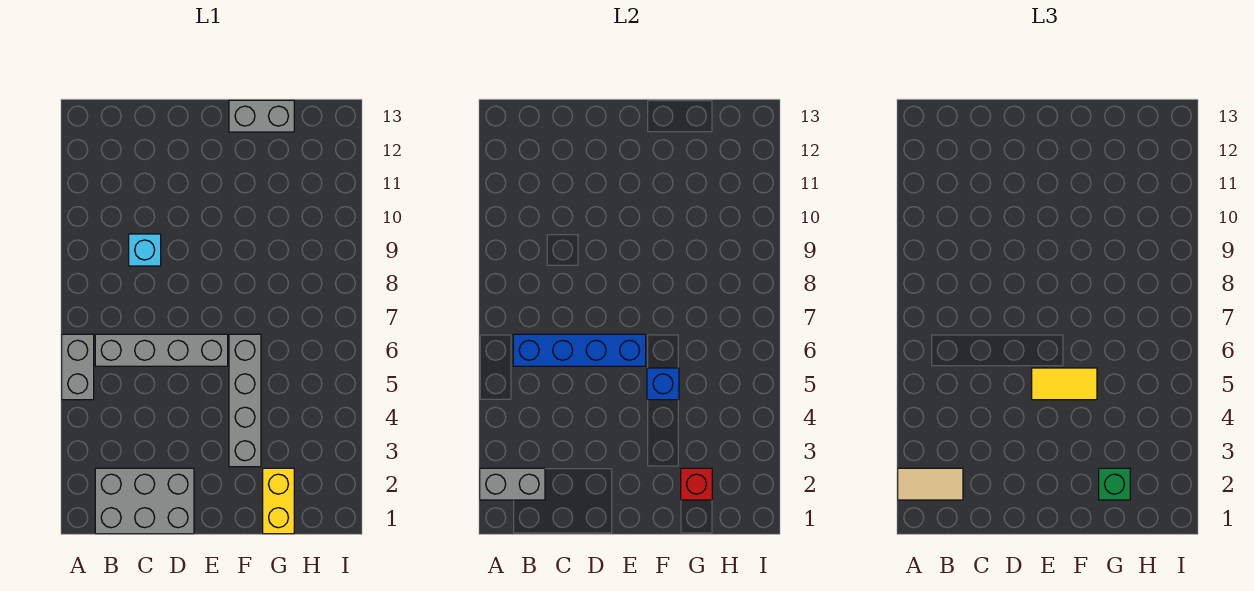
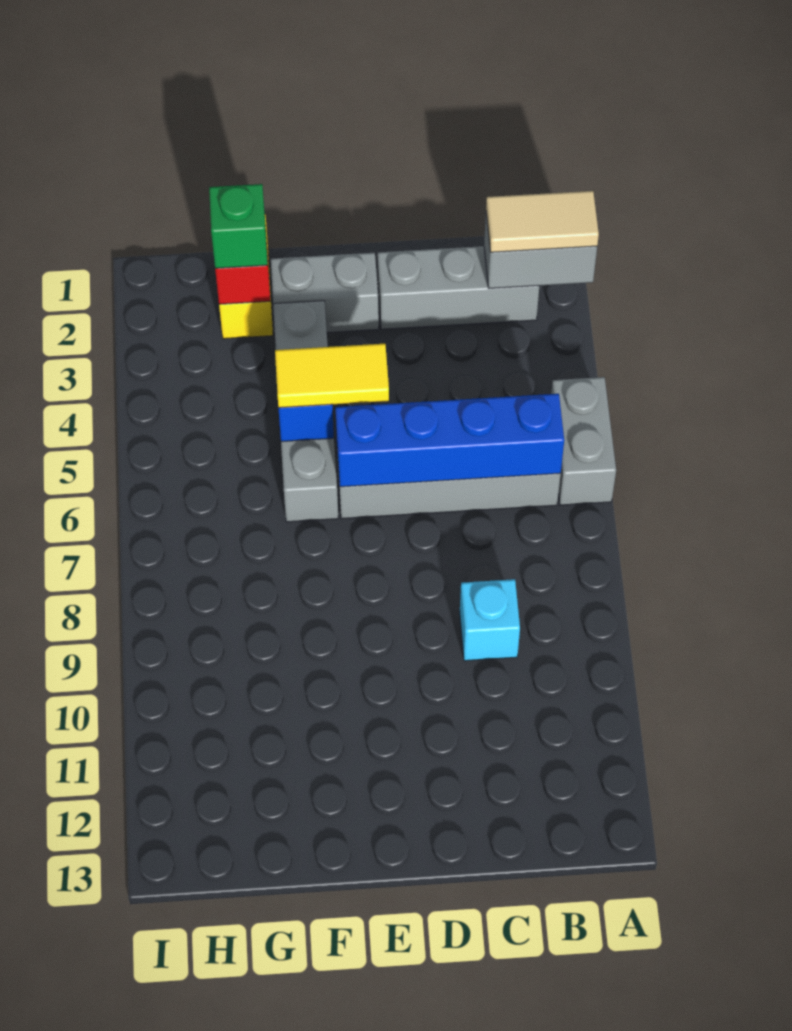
grey brick B1:D2 level 1 -> grey brick B2:D2 level 1
grey brick F13:G13 level 1 -> grey brick E2:F2 level 1

